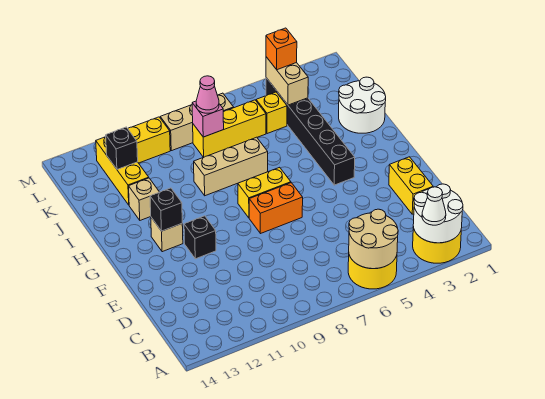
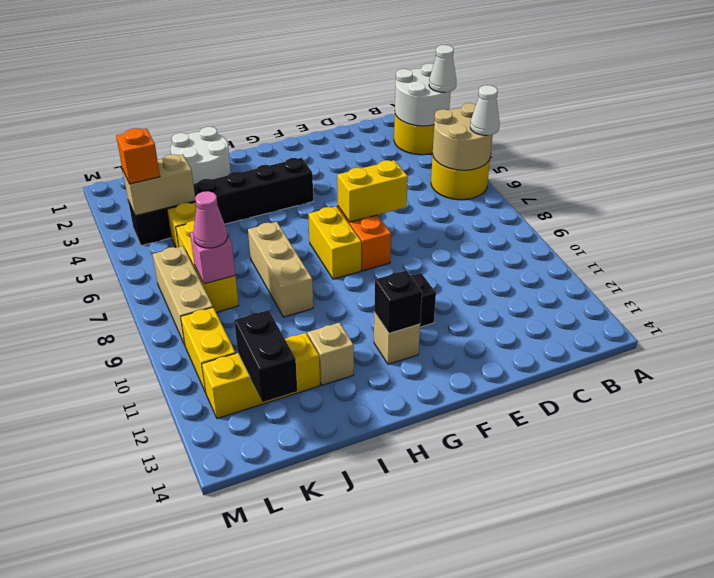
none -> white cone A6 level 3
yellow brick D2:E2 level 1 -> yellow brick E7:F7 level 2
black brick K12 level 2 -> black brick K12:K13 level 2

